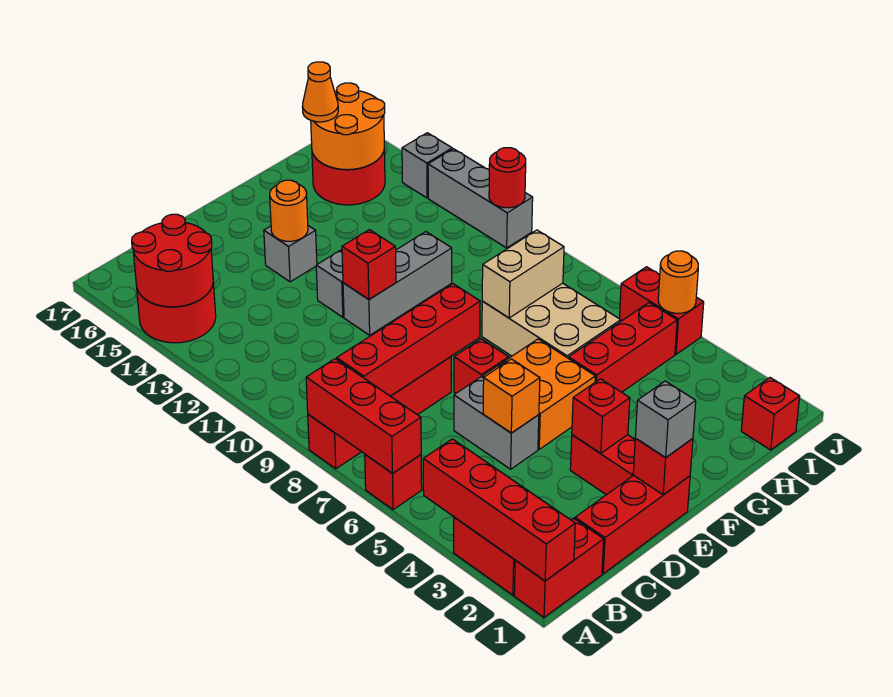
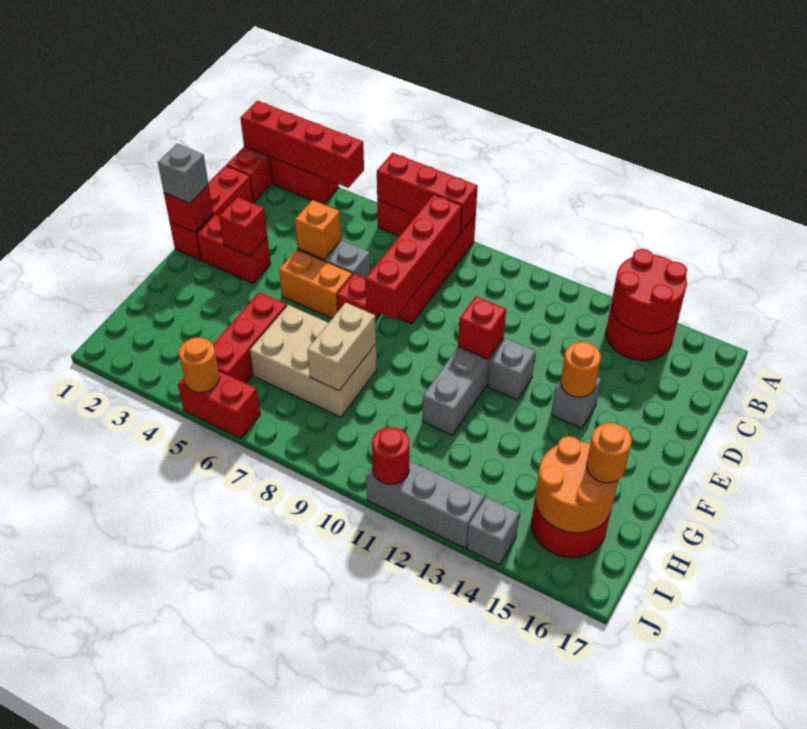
orange brick E5:F6 level 1 -> orange brick E5:E6 level 1
orange cone H16 level 3 -> orange round brick H16 level 3
red brick I1 level 1 -> none

